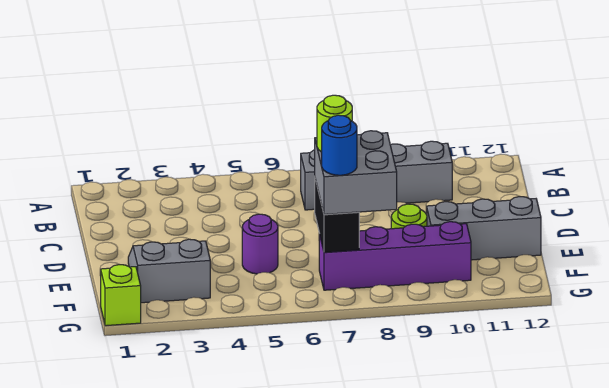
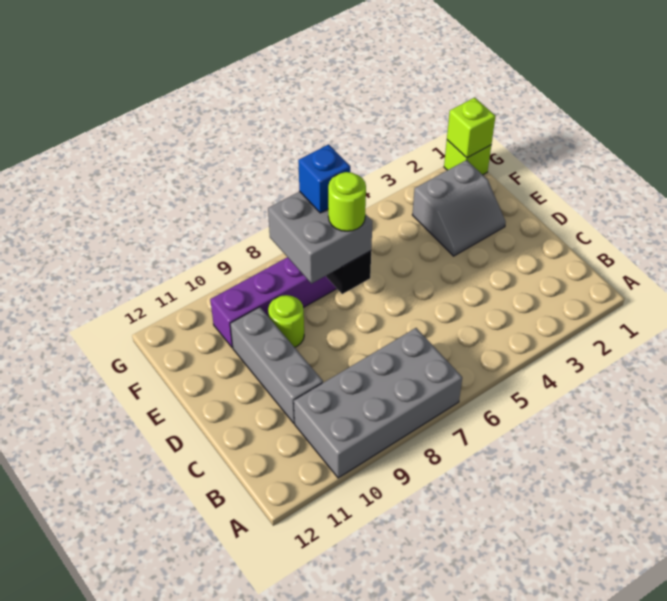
grey brick B7:B10 level 1 -> grey brick A7:B10 level 1
purple round brick E5 level 1 -> none
grey brick E10:E12 level 1 -> grey brick C10:E10 level 1
blue round brick F7 level 4 -> blue brick F7 level 4
none -> lime brick G1 level 2

